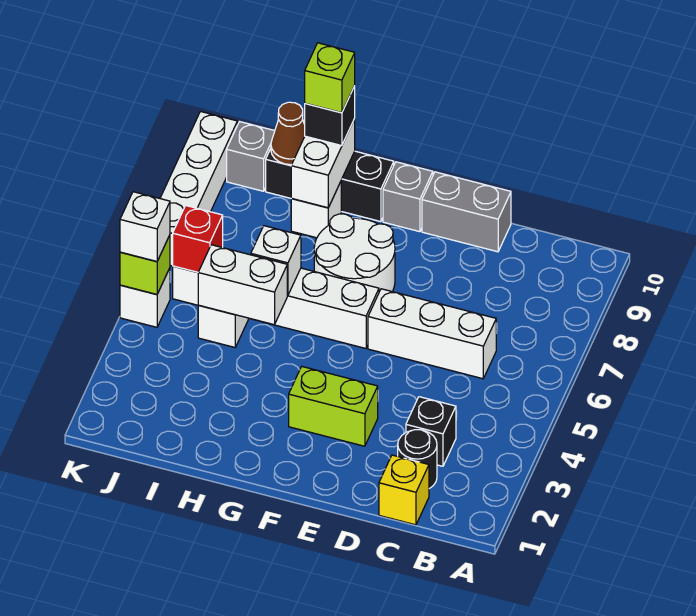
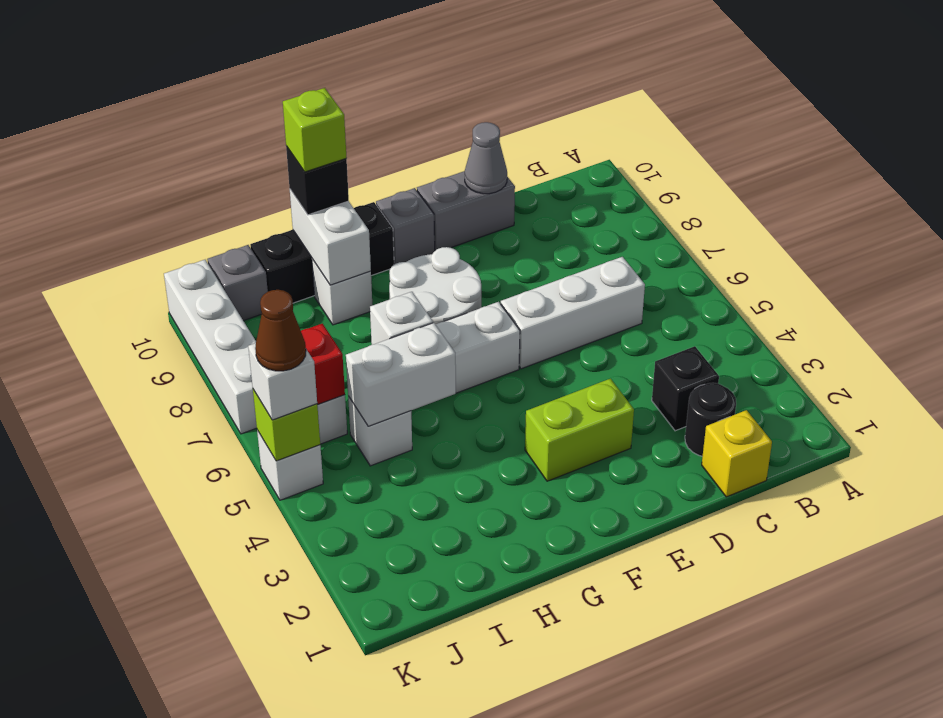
none -> grey cone D10 level 2
brown cone I10 level 2 -> brown cone K5 level 4

